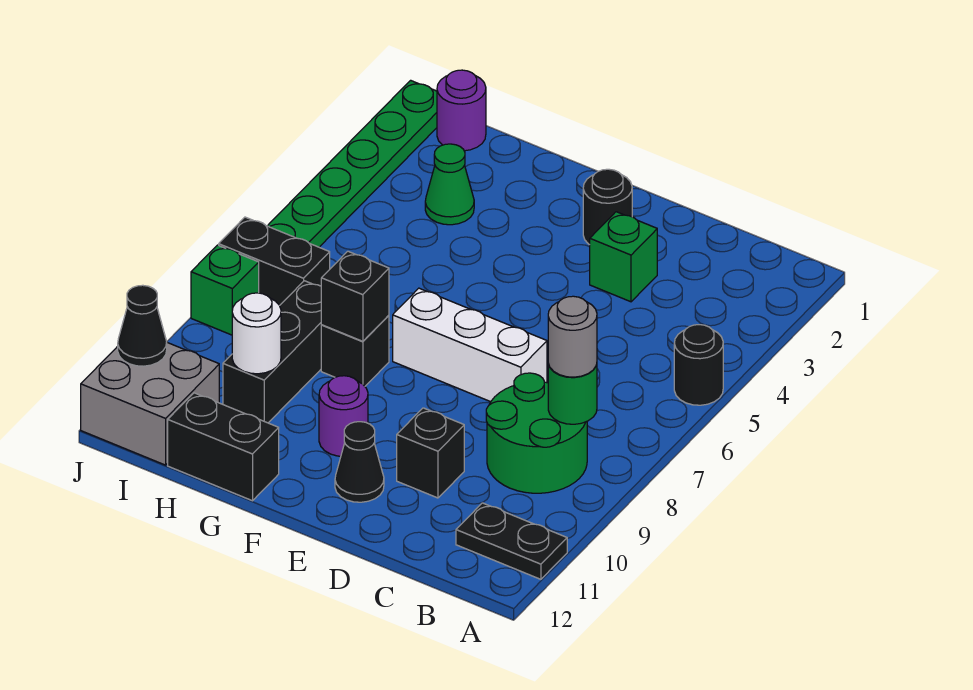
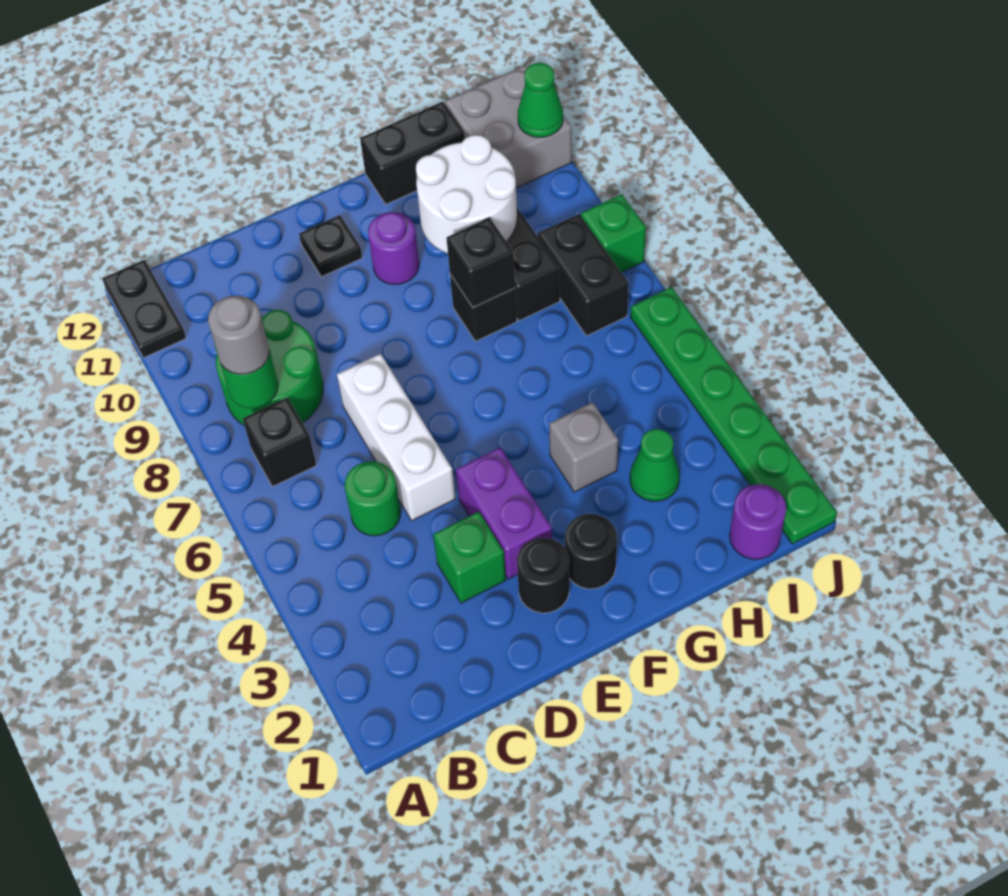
black round brick A5 level 1 -> black round brick F2 level 1
black plate A11:B11 level 1 -> black plate A11:A12 level 1
none -> green round brick C5 level 1
white brick D7:F7 level 1 -> white brick D5:D7 level 1
black brick D10 level 1 -> black brick B7 level 1
none -> purple brick E3:E4 level 1
black cone E11 level 1 -> black plate E11 level 1
none -> grey brick G4 level 1
white round brick H10 level 2 -> white round brick G9:H10 level 2
black brick I7:J7 level 1 -> black brick I7:I8 level 1
black cone J11 level 2 -> green cone J11 level 2

